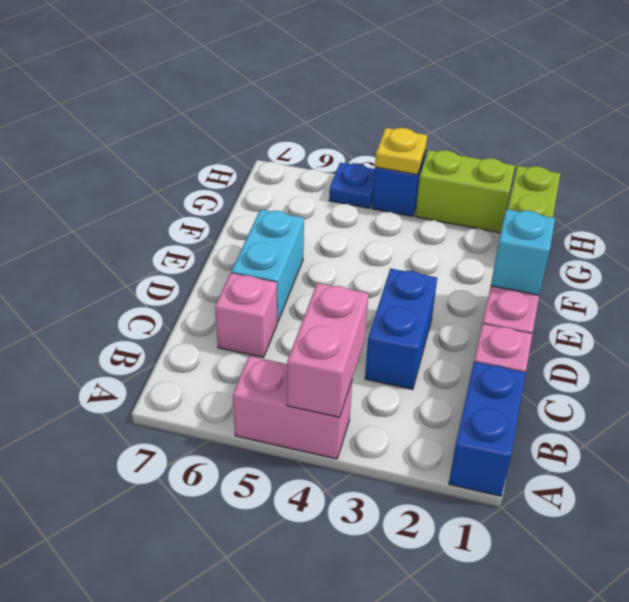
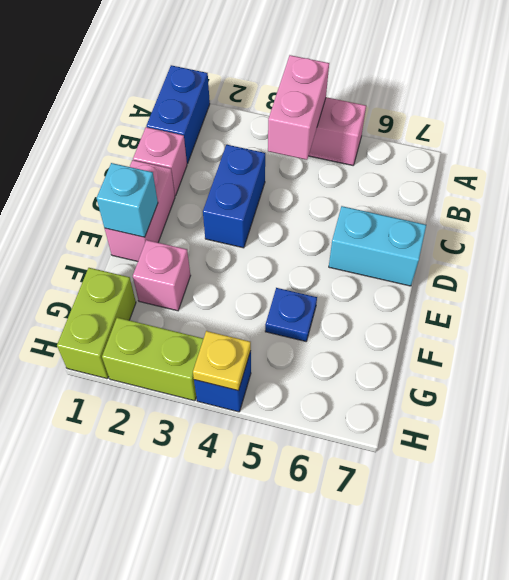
pink brick C6 level 1 -> pink brick F2 level 1
cyan brick D6:E6 level 1 -> cyan brick D6:D7 level 1
blue plate H5 level 1 -> blue plate F5 level 1

